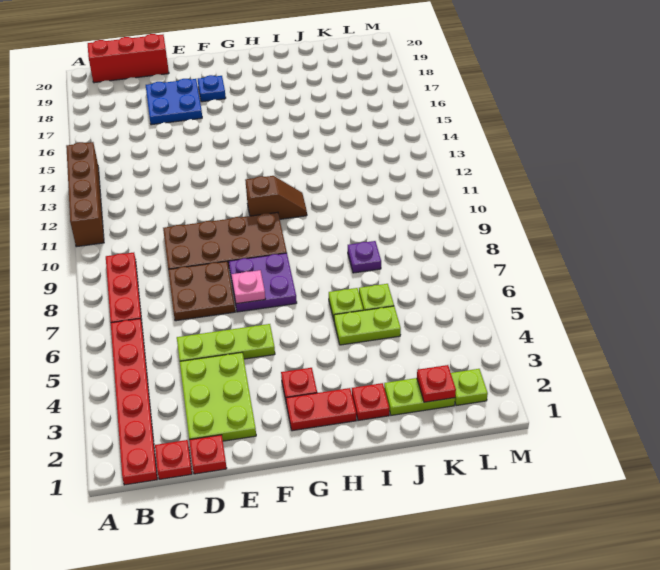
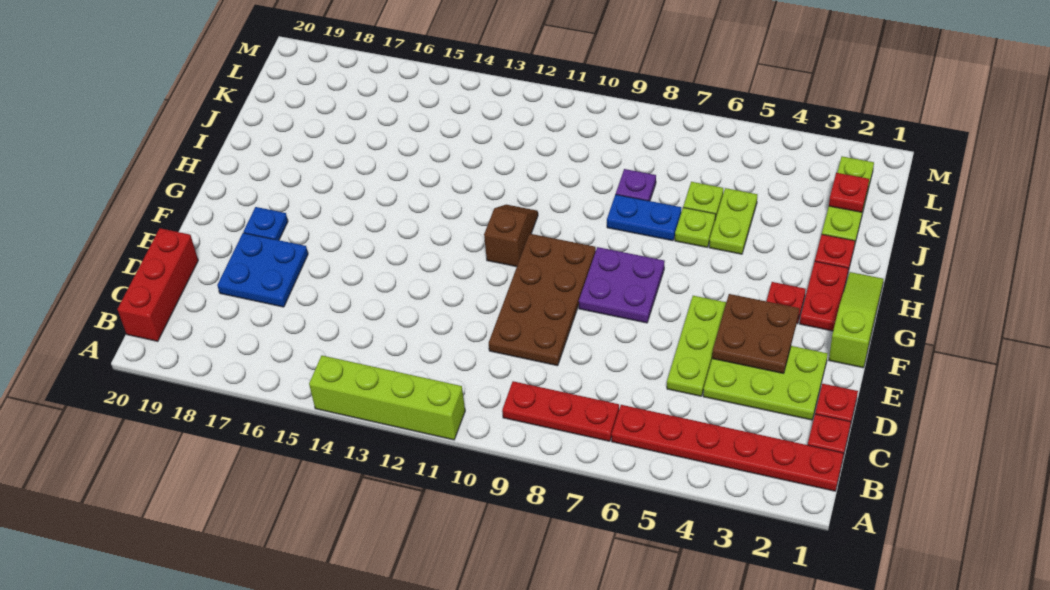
brown brick A11:A14 level 1 -> lime brick A11:A14 level 1
brown plate D7:E8 level 1 -> brown plate E3:F4 level 2
none -> lime slope F1:H1 level 1 top F
pink plate F7 level 2 -> none
none -> blue plate I7:I8 level 1

